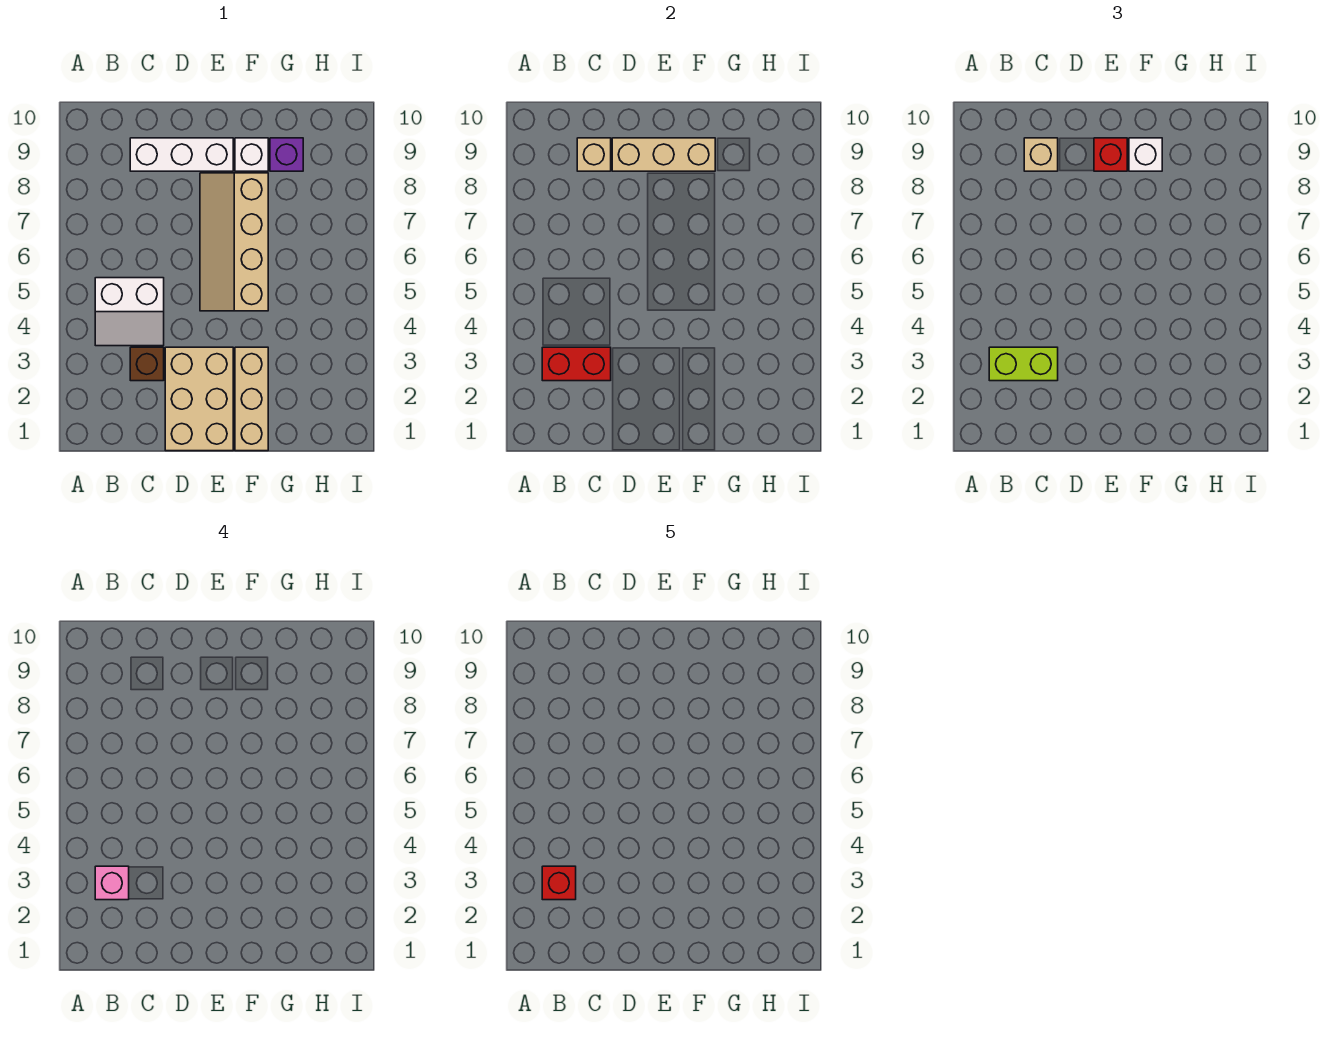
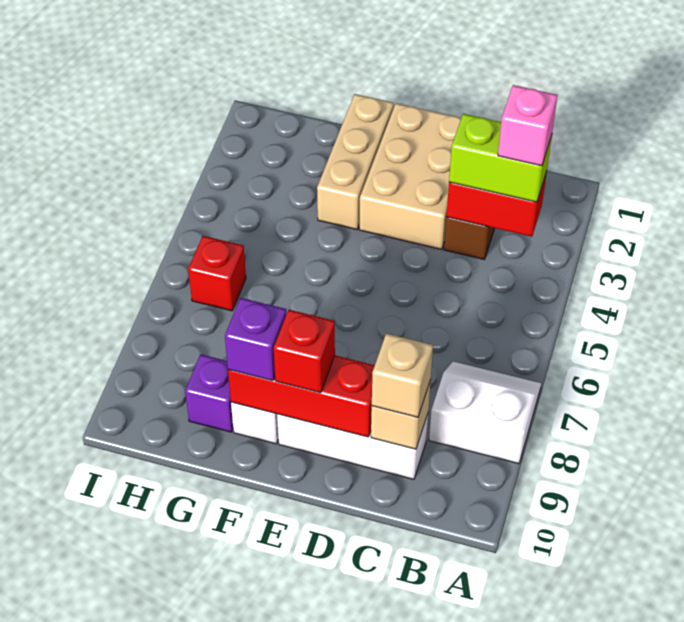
red brick B3 level 5 -> red brick H6 level 1
white slope B4:C5 level 1 top 5 -> white slope A7:B8 level 1 top 8
tan brick D9:F9 level 2 -> red brick D9:F9 level 2
tan slope E5:F8 level 1 top F -> none
white brick F9 level 3 -> purple brick F9 level 3

